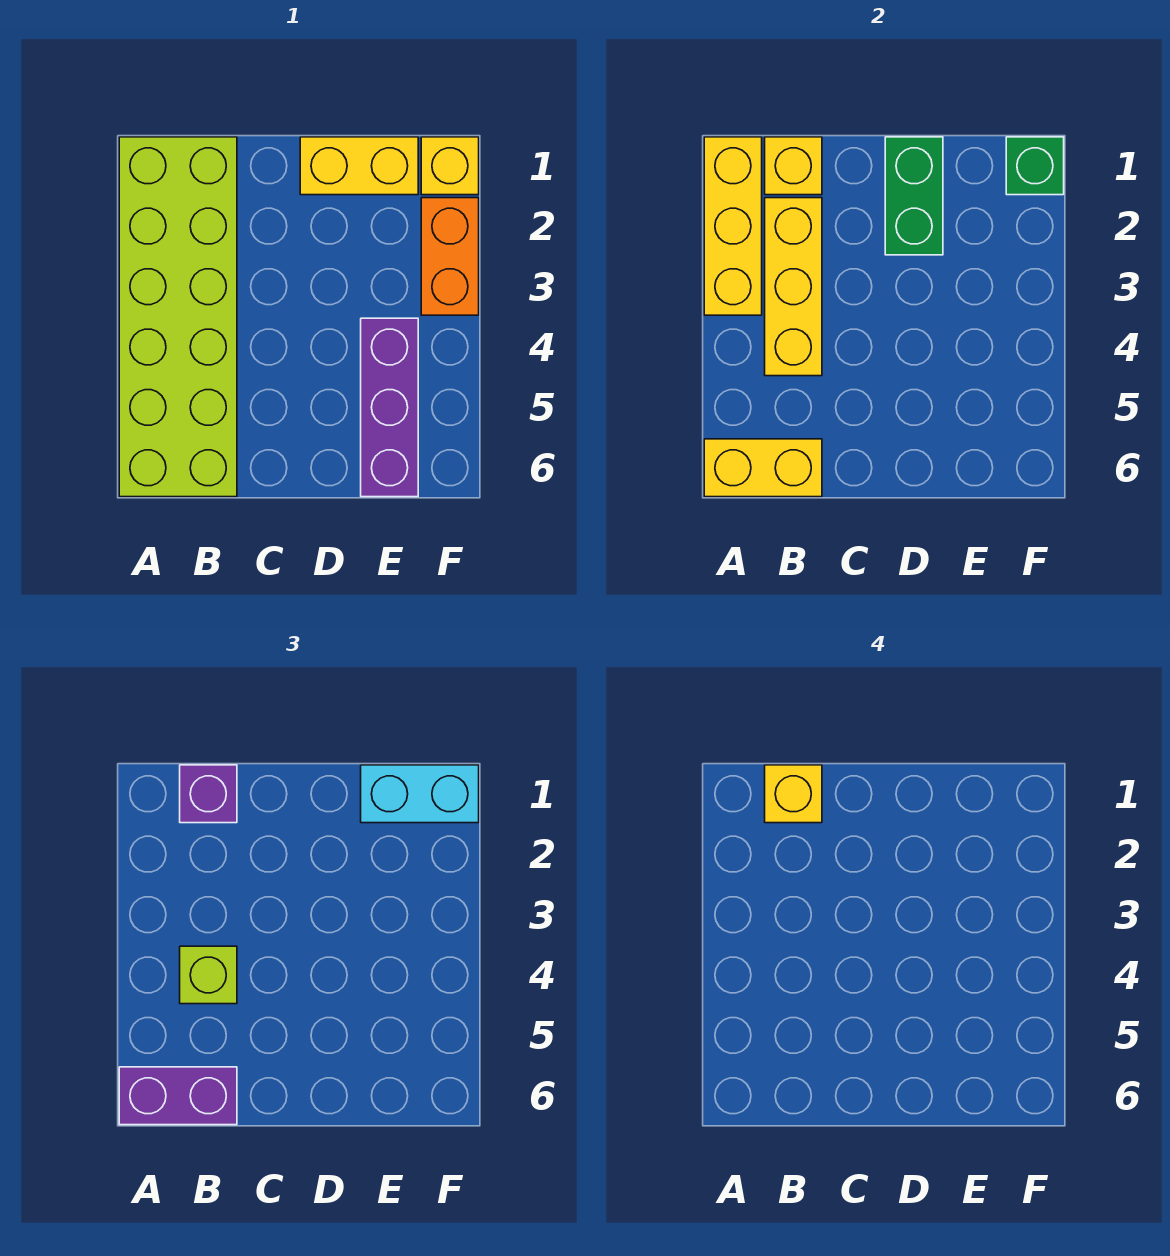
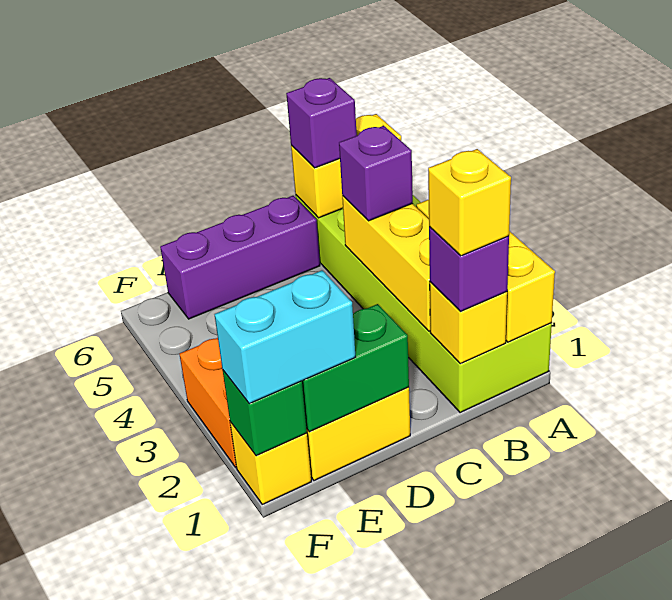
purple brick A6:B6 level 3 -> purple brick B6 level 3
lime brick B4 level 3 -> purple brick B4 level 3
green brick D1:D2 level 2 -> green brick D1:E1 level 2
purple brick E4:E6 level 1 -> purple brick C6:E6 level 1

